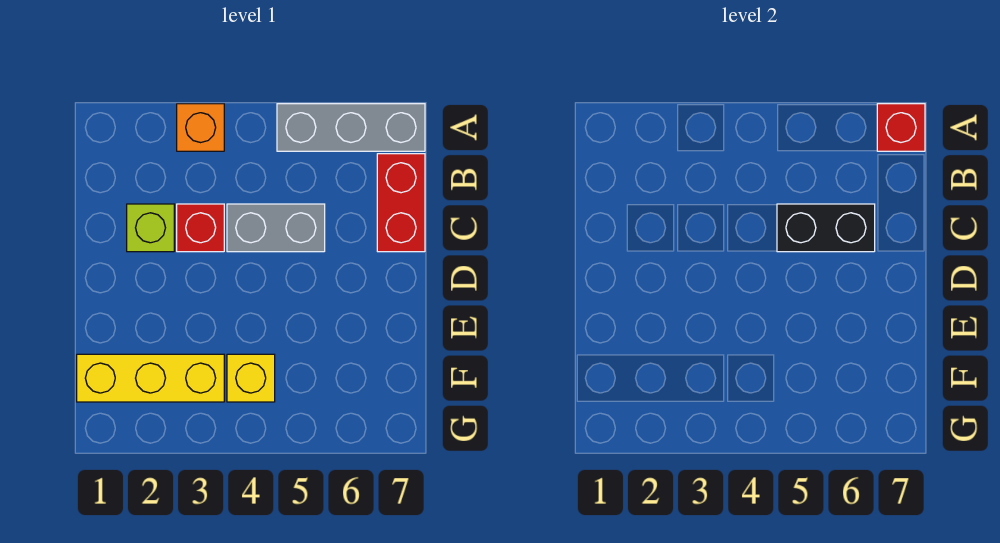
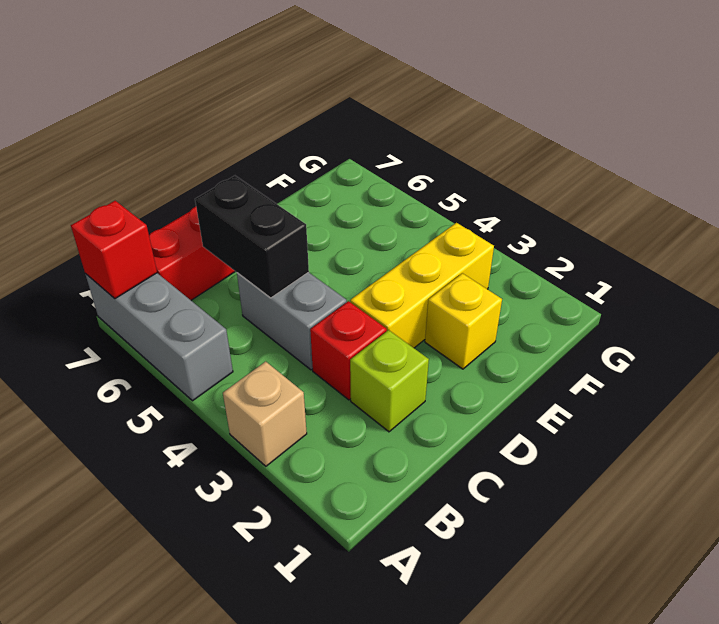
orange brick A3 level 1 -> tan brick A3 level 1
yellow brick F1:F3 level 1 -> yellow brick D3:F3 level 1
yellow brick F4 level 1 -> yellow brick E2 level 1

